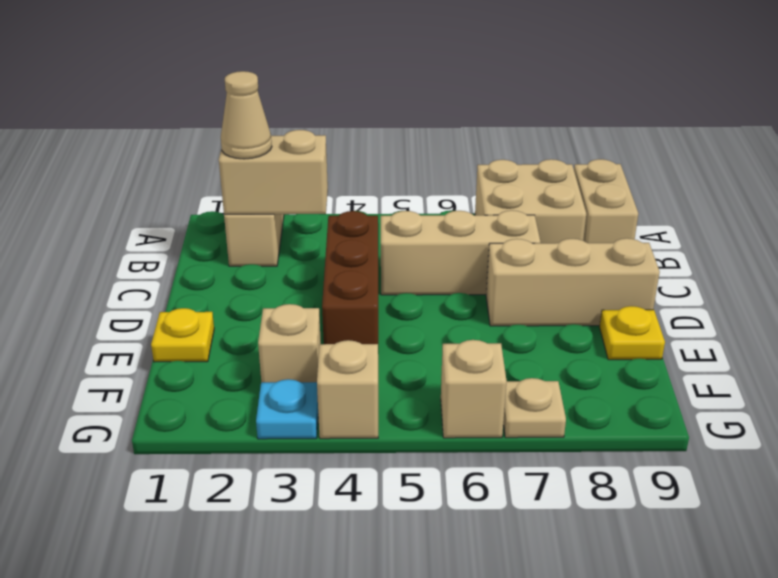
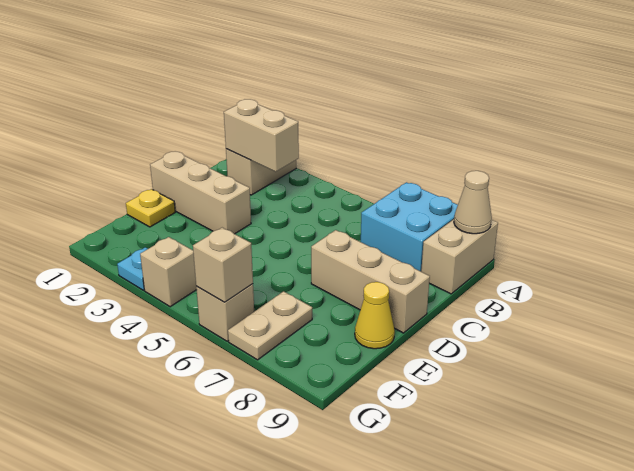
tan brick A7:B8 level 1 -> cyan brick A7:B8 level 1
tan cone B2 level 3 -> tan cone A9 level 2
brown brick C4:E4 level 1 -> none
tan brick C5:C7 level 1 -> tan brick D1:D3 level 1
yellow plate E9 level 1 -> yellow cone E9 level 1
tan brick F3 level 1 -> tan brick G6 level 2
tan plate G7 level 1 -> tan plate F7:G7 level 1

